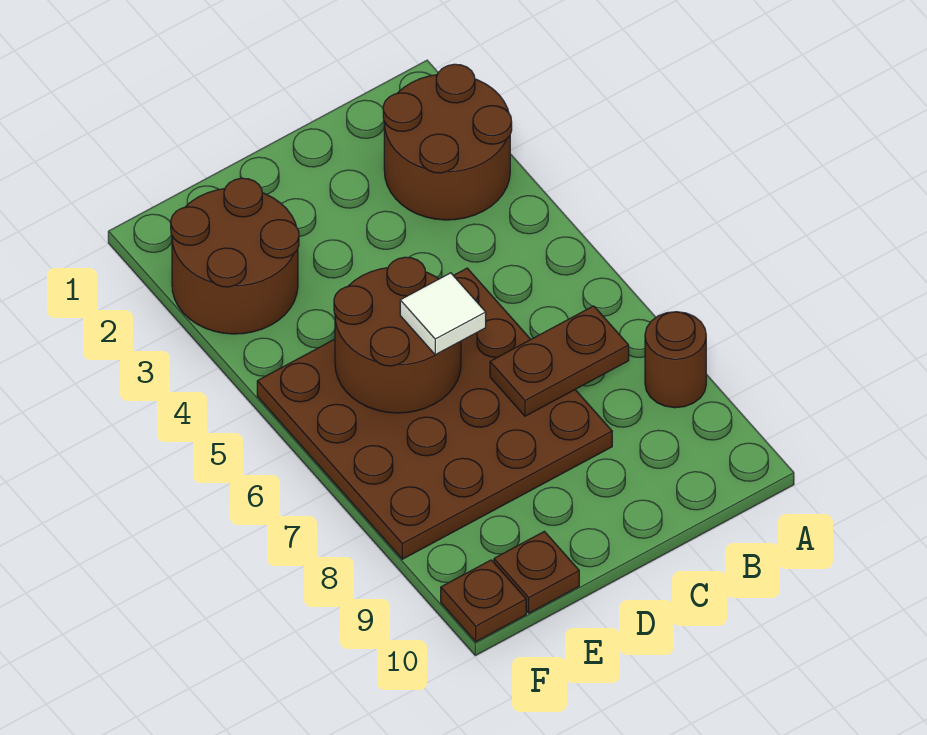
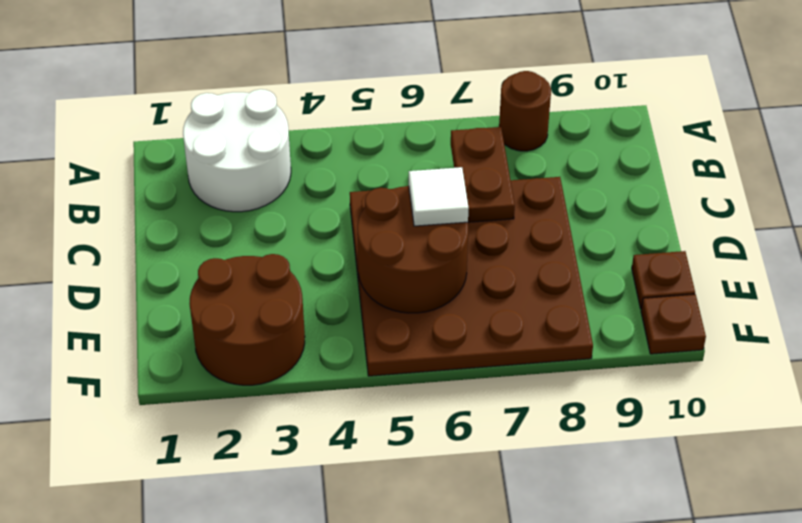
brown round brick A2:B3 level 1 -> white round brick A2:B3 level 1

